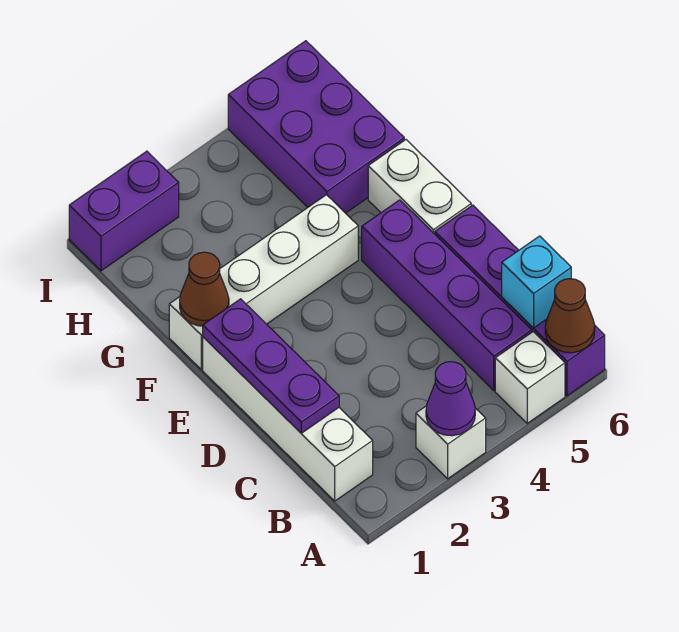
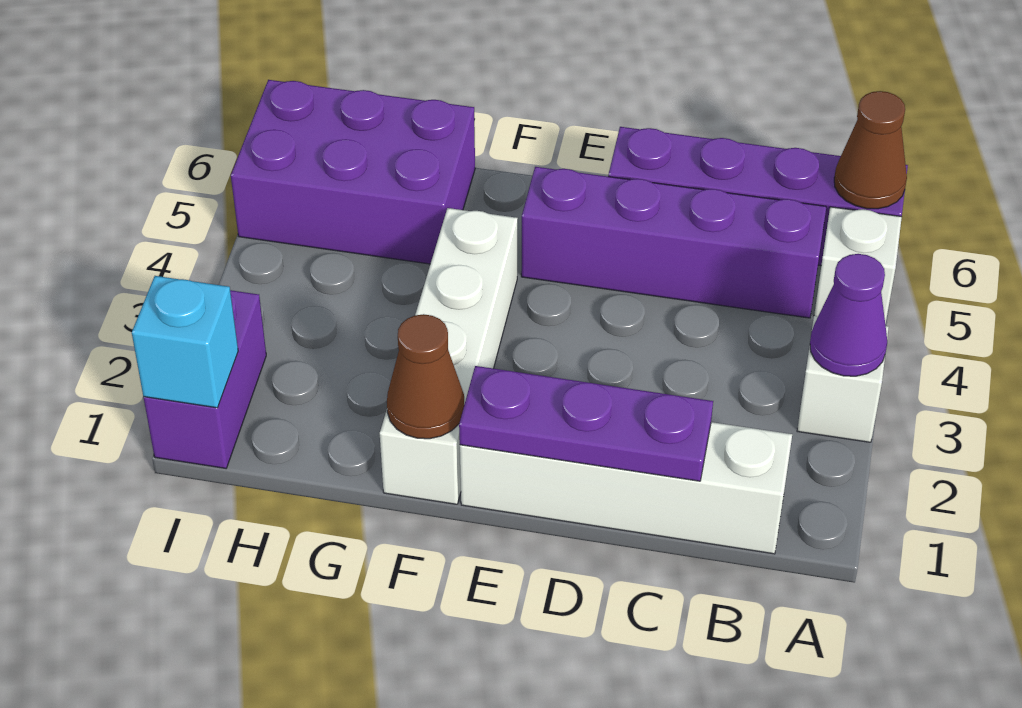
cyan brick B6 level 2 -> cyan brick I1 level 2
white brick E6:F6 level 1 -> none

